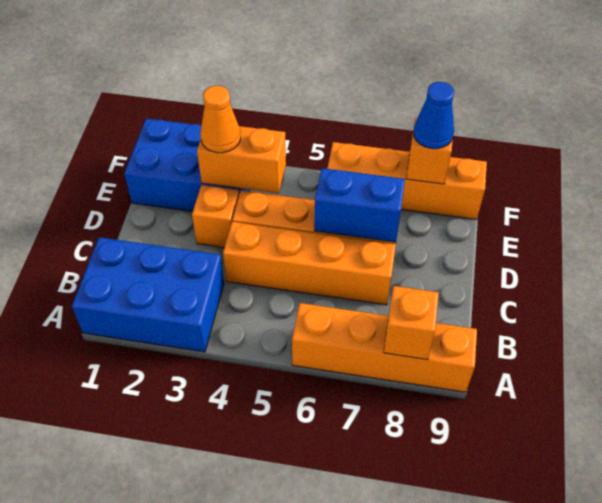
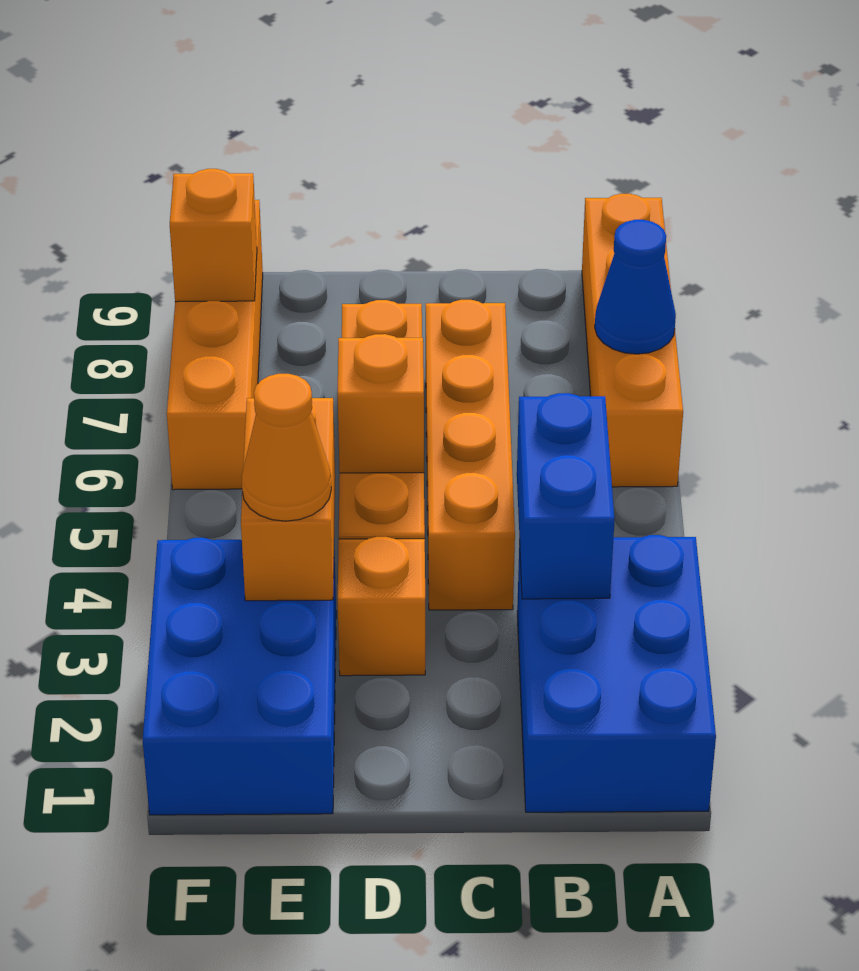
orange brick A8 level 2 -> orange brick D5 level 2
blue brick D6:D7 level 2 -> blue brick B3:B4 level 2
blue cone F8 level 3 -> blue cone A7 level 2

